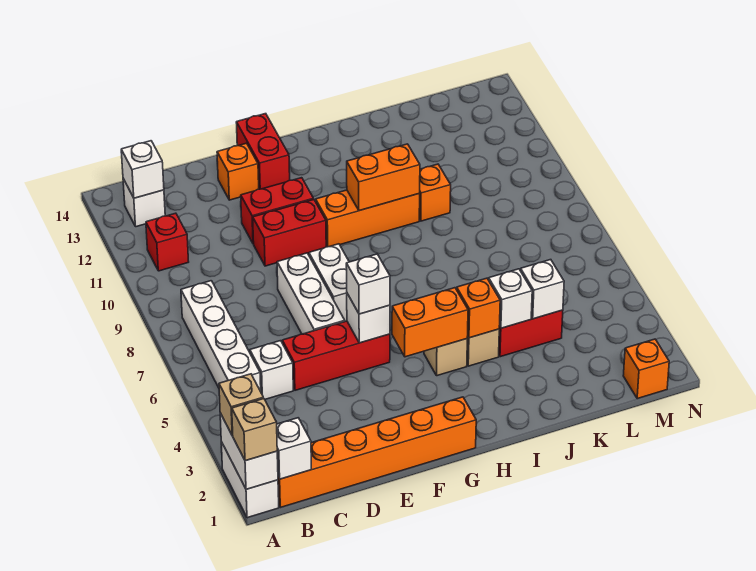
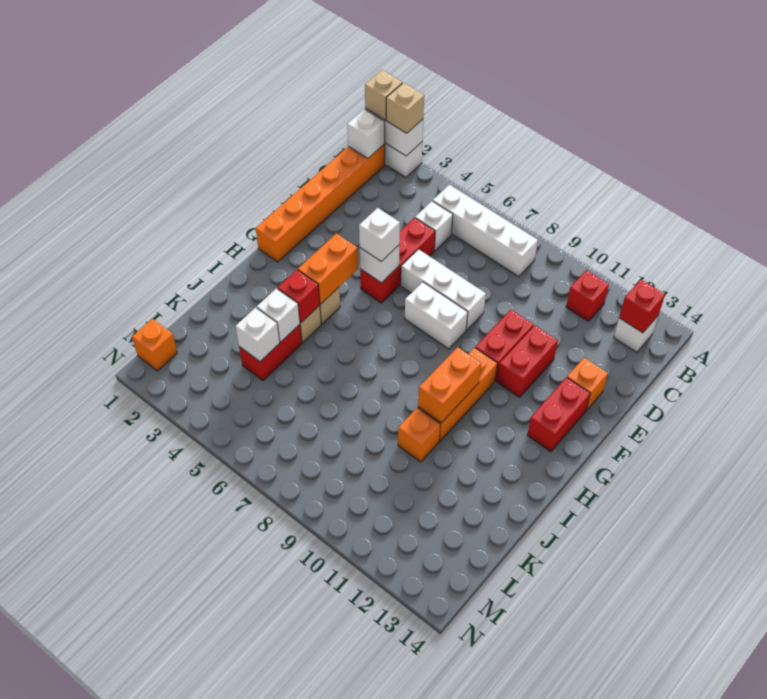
white brick B13 level 2 -> red brick B13 level 2
red brick F13:F14 level 1 -> red brick F13:G13 level 1
orange brick I4 level 2 -> red brick I4 level 2

